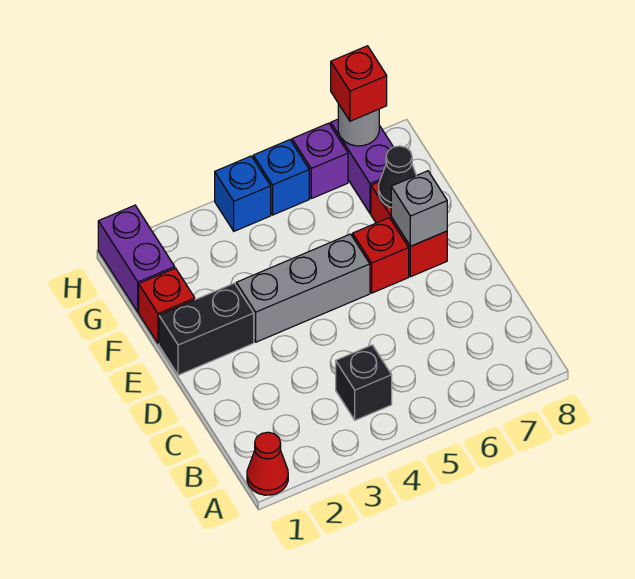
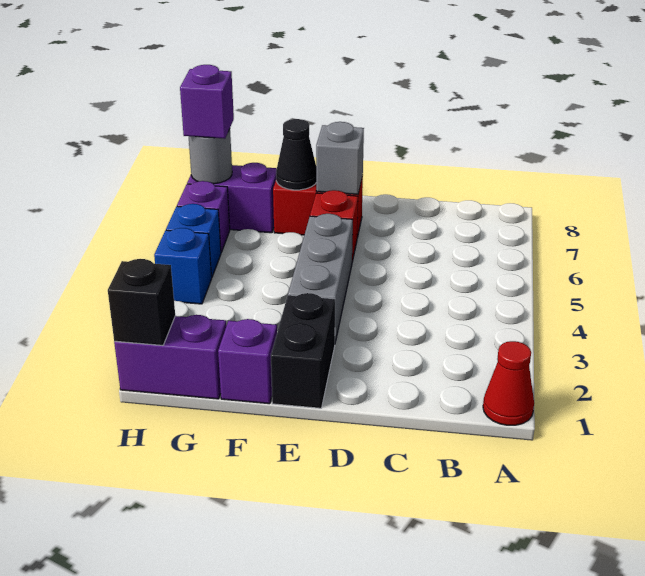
black brick B4 level 1 -> black brick H1 level 2
red brick F1 level 1 -> purple brick F1 level 1
red brick H7 level 3 -> purple brick H7 level 3

